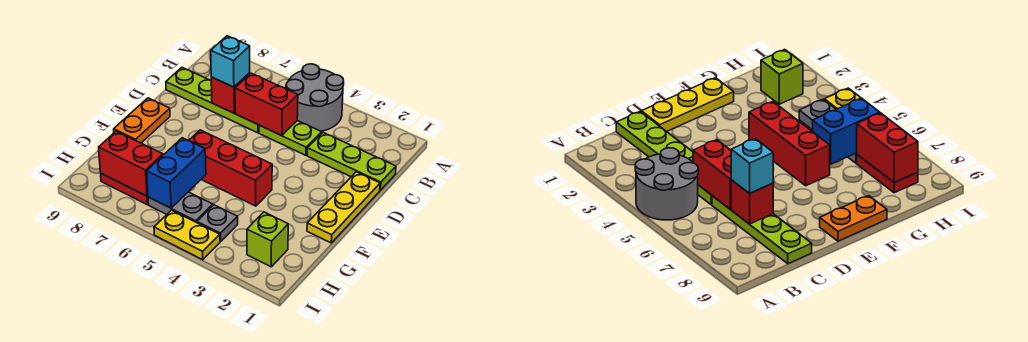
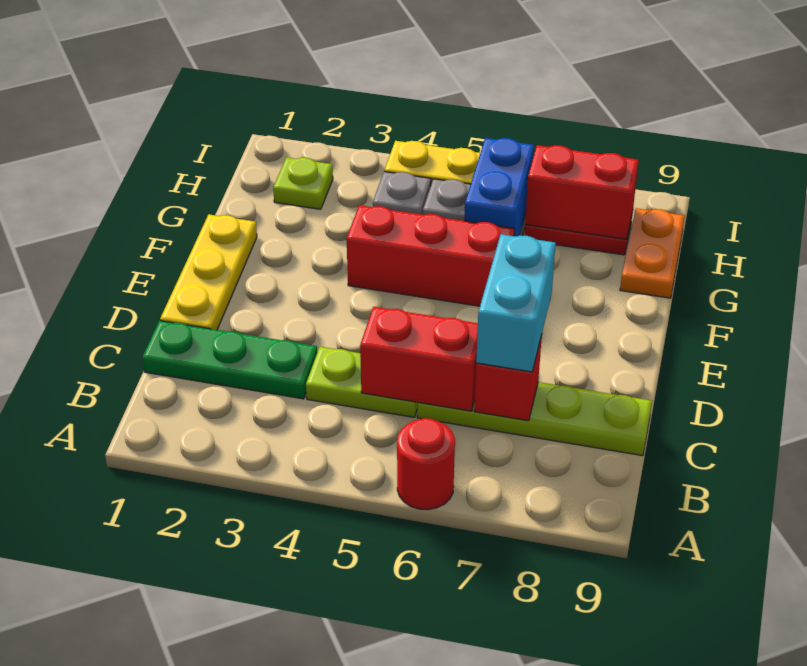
grey round brick A4:B5 level 1 -> none
none -> red round brick A6 level 1
lime plate C1:C3 level 1 -> green plate C1:C3 level 1
cyan brick C7 level 3 -> cyan brick C7:D7 level 3
orange plate E9:F9 level 1 -> orange plate G9:H9 level 1
lime brick H2 level 1 -> lime plate H2 level 1

